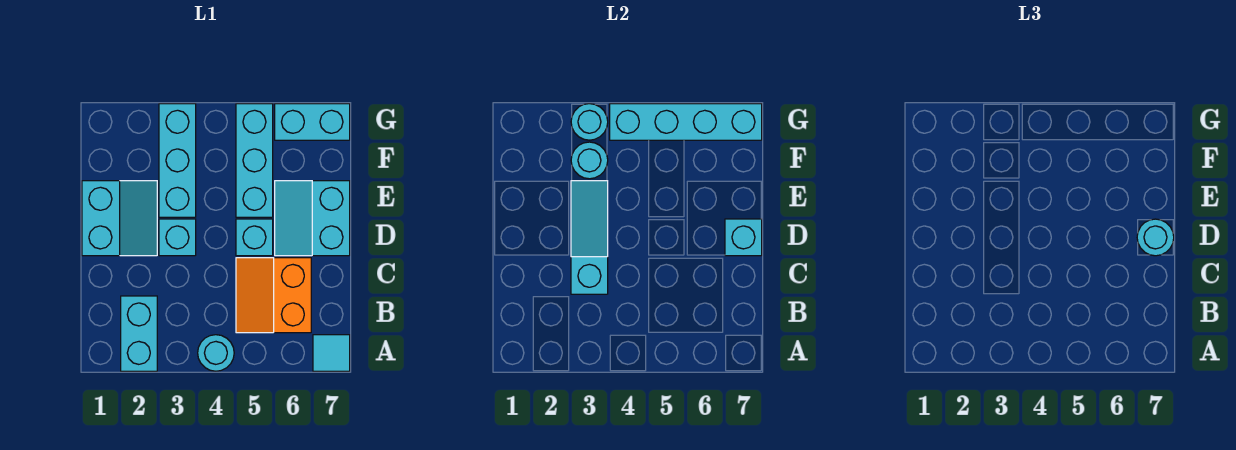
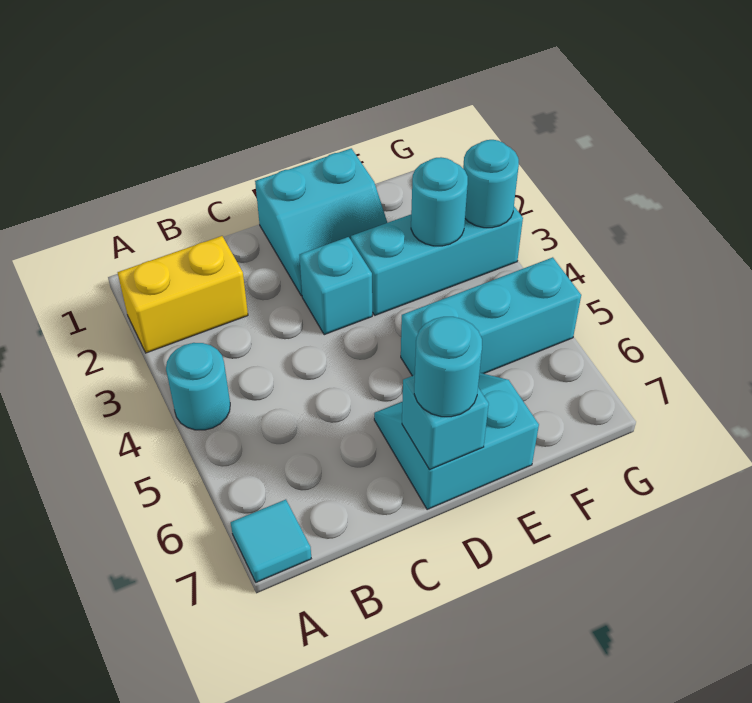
cyan brick A2:B2 level 1 -> yellow brick A2:B2 level 1
orange slope B5:C6 level 1 top 6 -> none
cyan slope C3:E3 level 2 top C -> none
cyan brick D5 level 1 -> none
cyan brick G4:G7 level 2 -> none
cyan brick G6:G7 level 1 -> none

